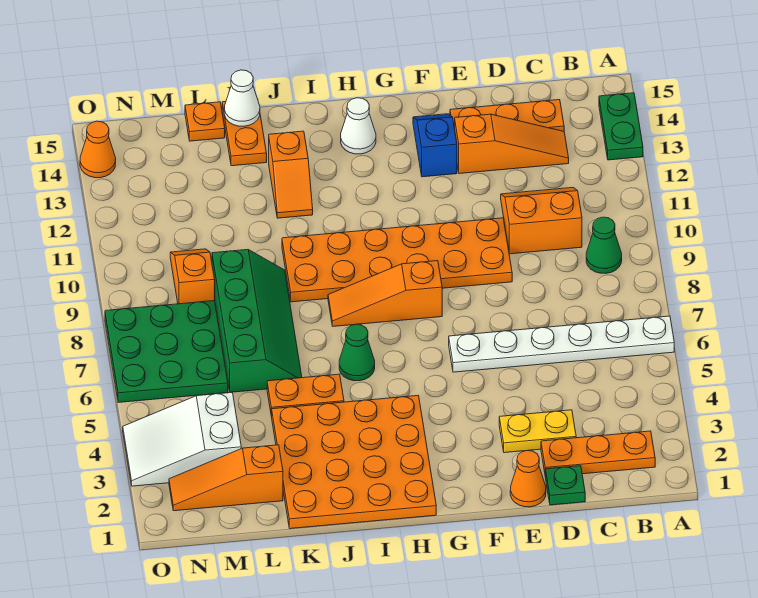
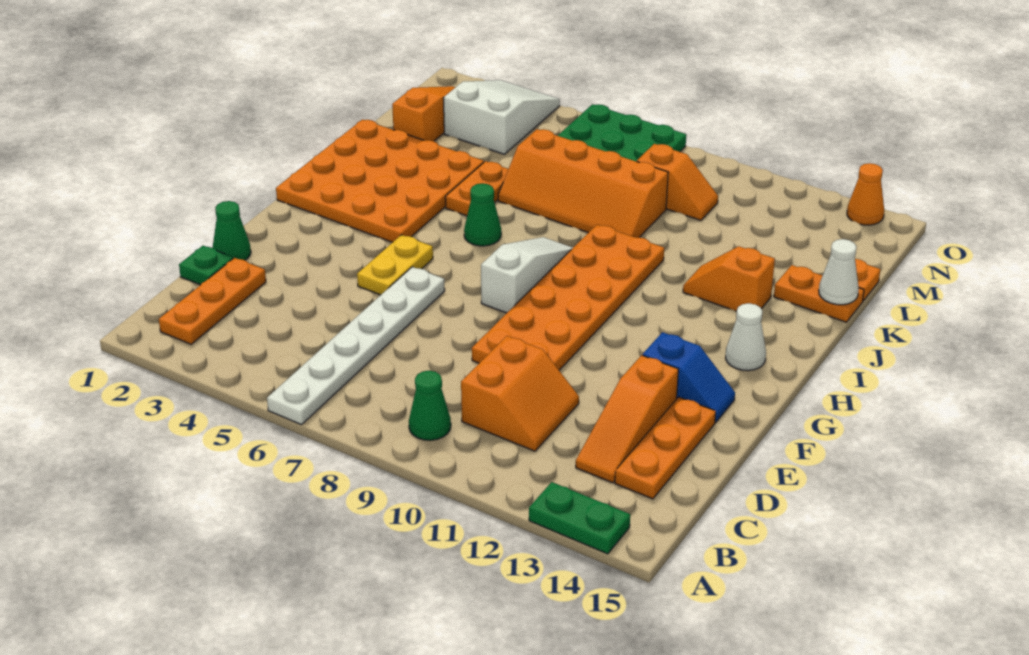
yellow plate D3:E3 level 1 -> yellow plate F5:G5 level 1
orange cone E1 level 1 -> green cone E1 level 1
orange slope G8:I8 level 1 top G -> white slope G8:I8 level 1 top G
green slope K6:L9 level 1 top L -> orange slope K6:L9 level 1 top L

